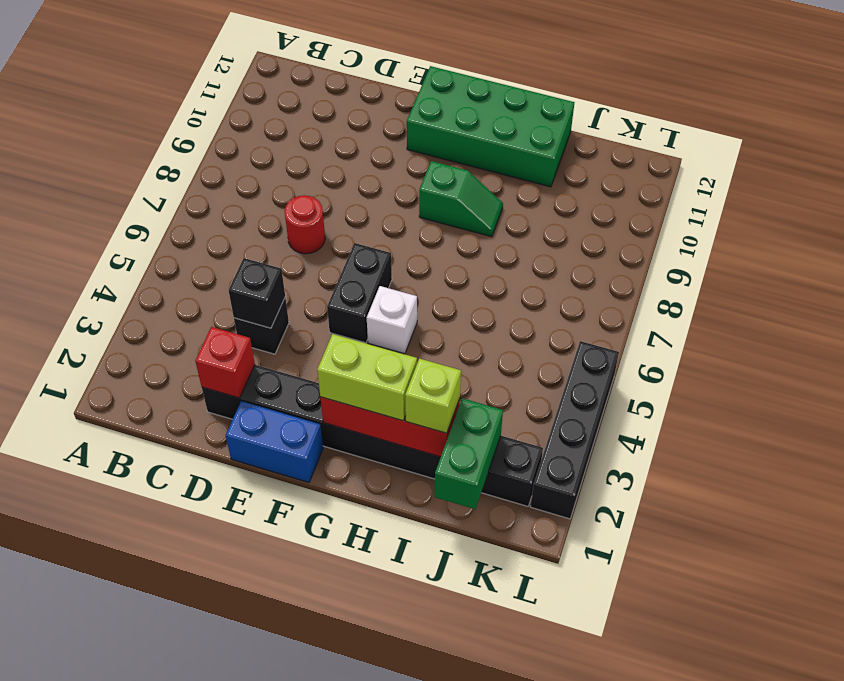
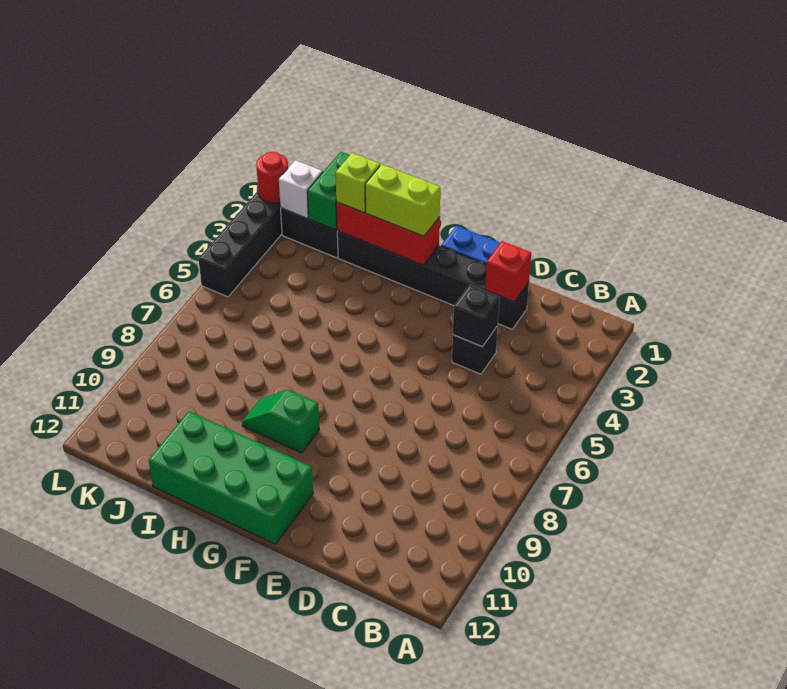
red round brick D7 level 1 -> red round brick L2 level 2
black brick F5:F6 level 1 -> none
white brick G5 level 1 -> white brick K2 level 2

